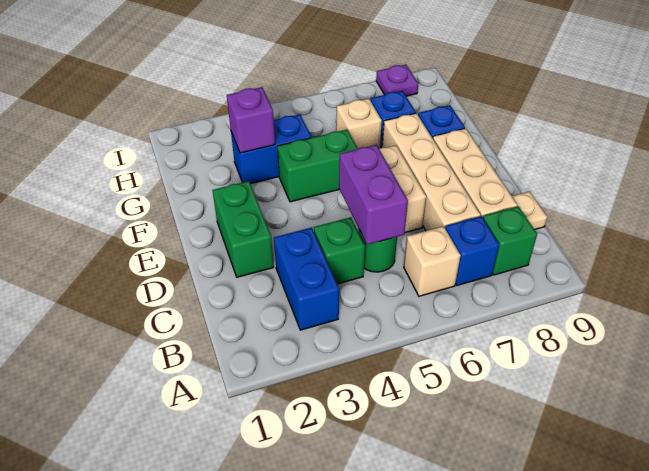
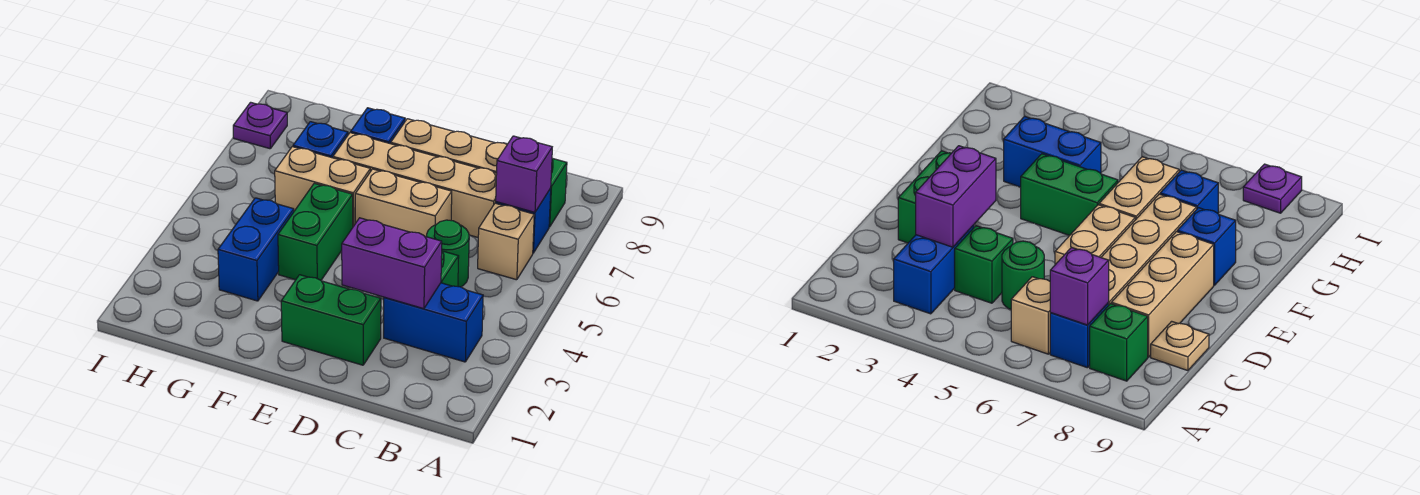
purple brick C5:D5 level 2 -> purple brick C3:D3 level 2
purple brick G3 level 2 -> purple brick B7 level 2
tan brick G6 level 1 -> tan brick F6:G6 level 1

